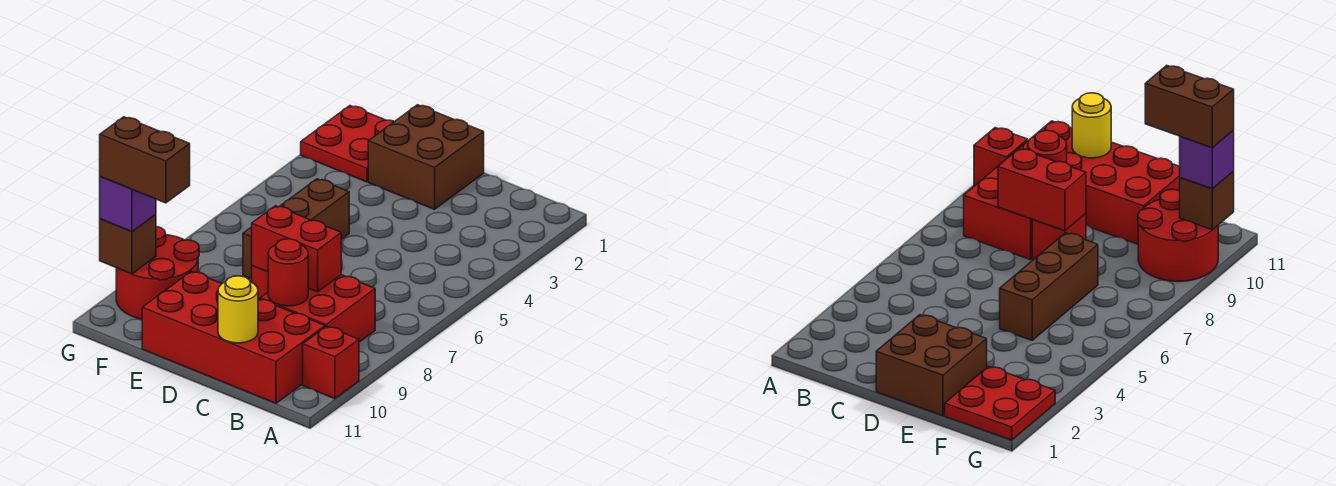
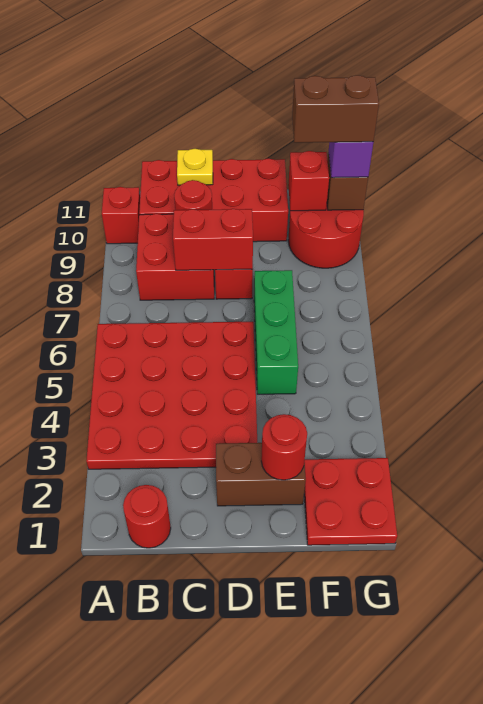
none -> red plate A3:D6 level 1
none -> red round brick B1 level 1
yellow round brick C11 level 2 -> yellow plate C11 level 2
brown brick D1:E2 level 1 -> brown brick D2:E2 level 1
none -> red round brick E2 level 2
brown brick E5:E7 level 1 -> green brick E5:E7 level 1
none -> red brick F10 level 2

